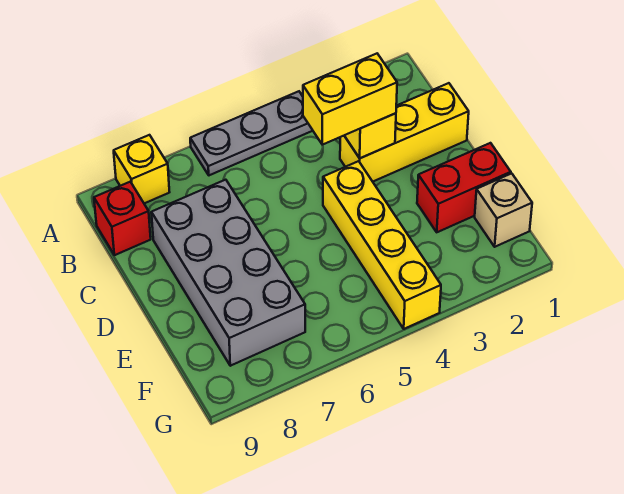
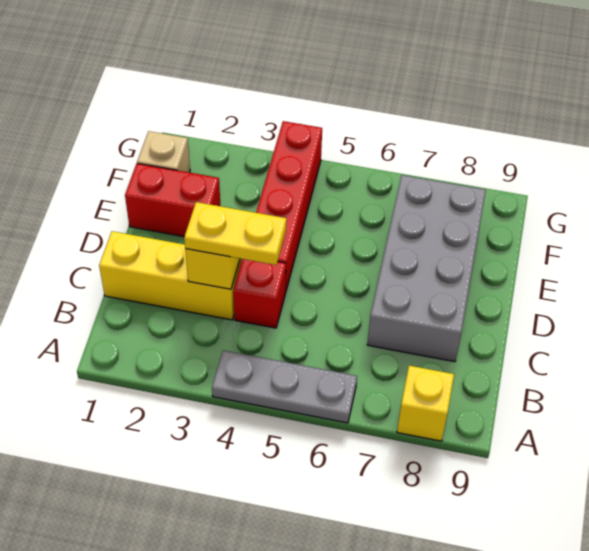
red brick B9 level 1 -> red brick C4 level 1
yellow brick C3:C4 level 3 -> yellow plate C3:C4 level 3
yellow brick D4:G4 level 1 -> red brick D4:G4 level 1

